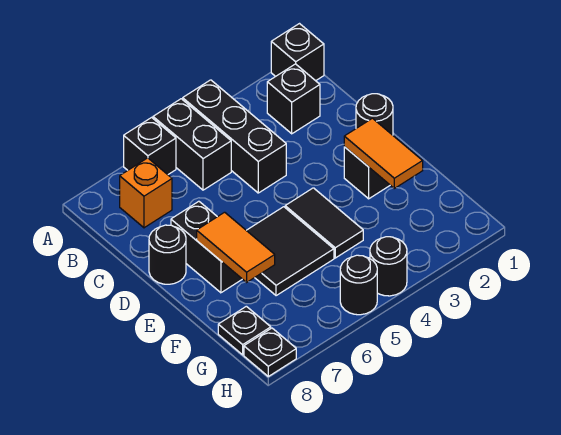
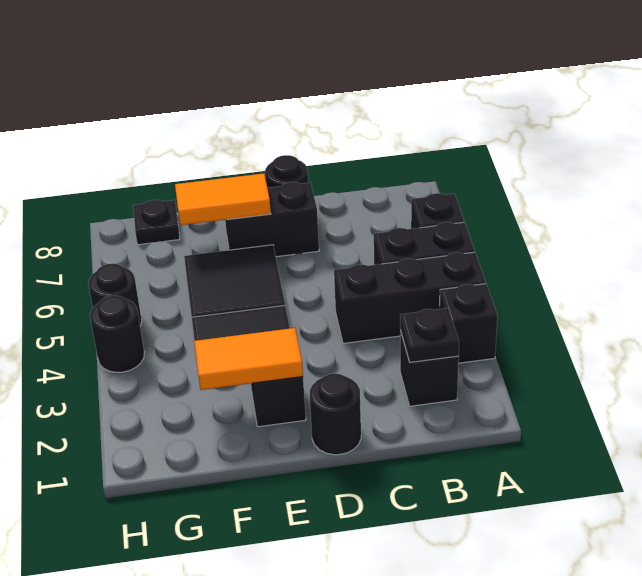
black brick A1 level 1 -> black brick A3 level 1
orange brick B7 level 1 -> none
black plate H8 level 1 -> black plate B2 level 2

